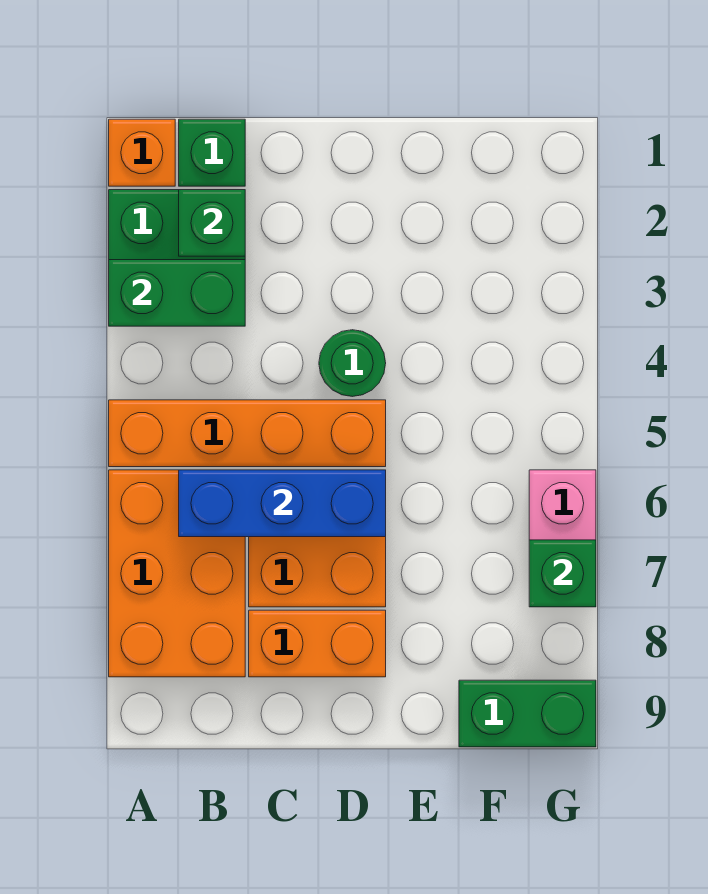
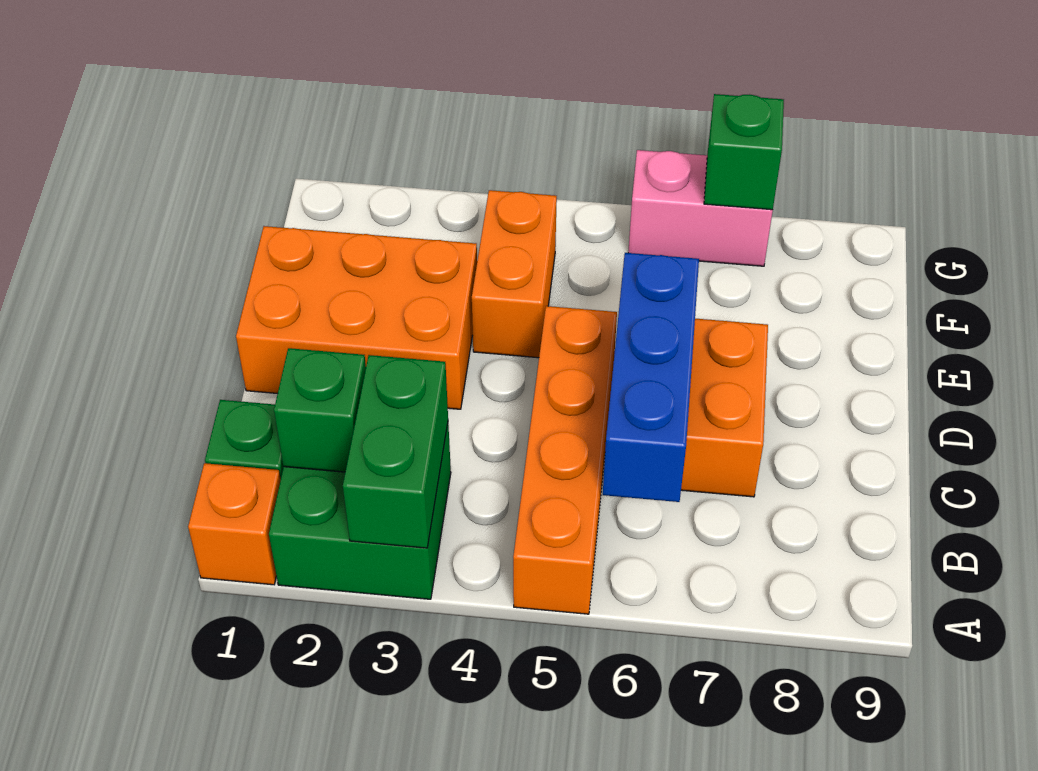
orange brick A6:B8 level 1 -> orange brick D1:E3 level 1
orange brick C8:D8 level 1 -> orange brick E4:F4 level 1
green round brick D4 level 1 -> none
green brick F9:G9 level 1 -> none

